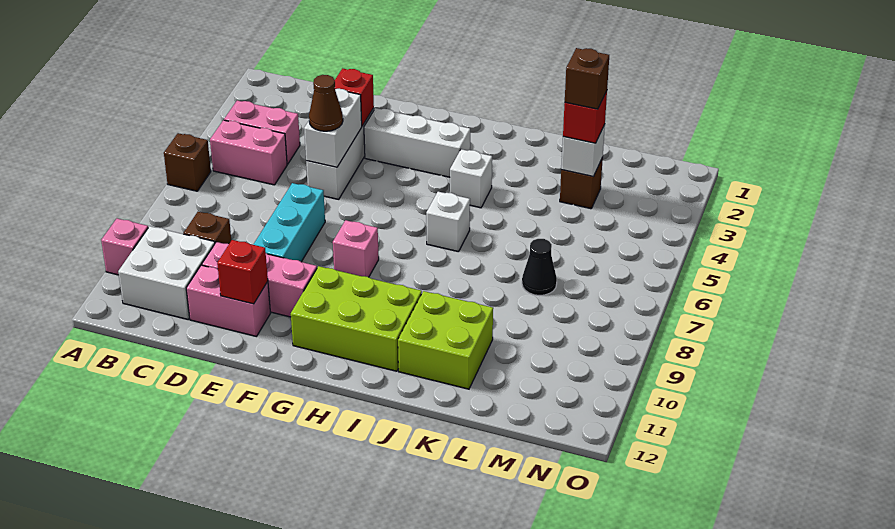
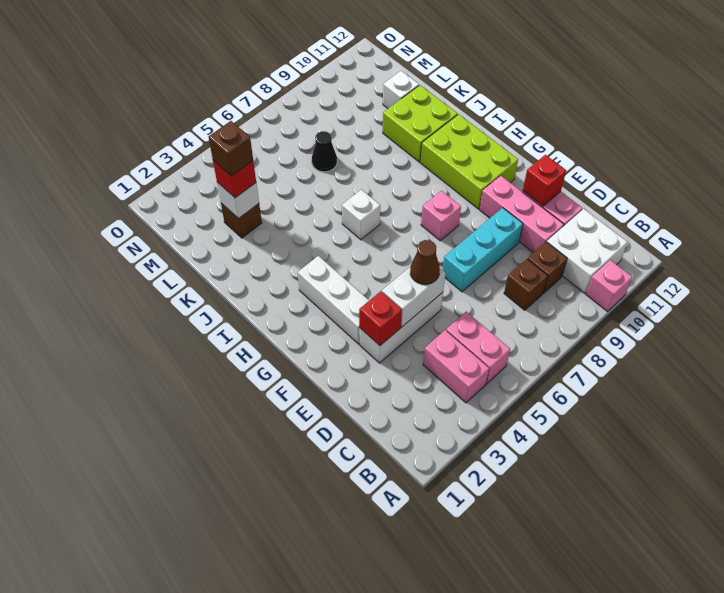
brown brick A6 level 1 -> brown brick C8 level 1
white brick I4 level 1 -> white brick L11 level 1

